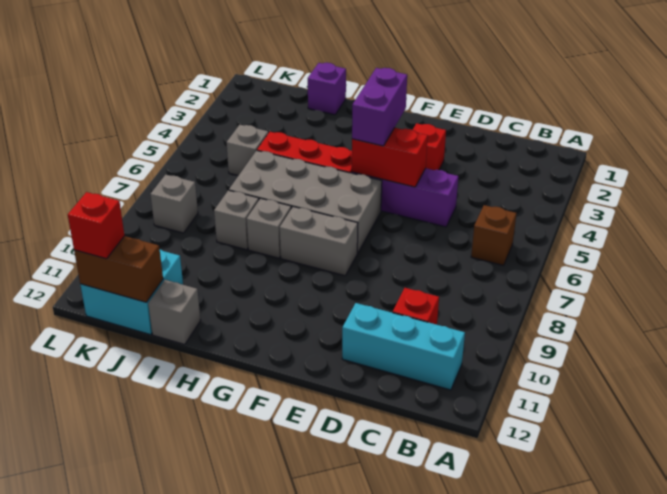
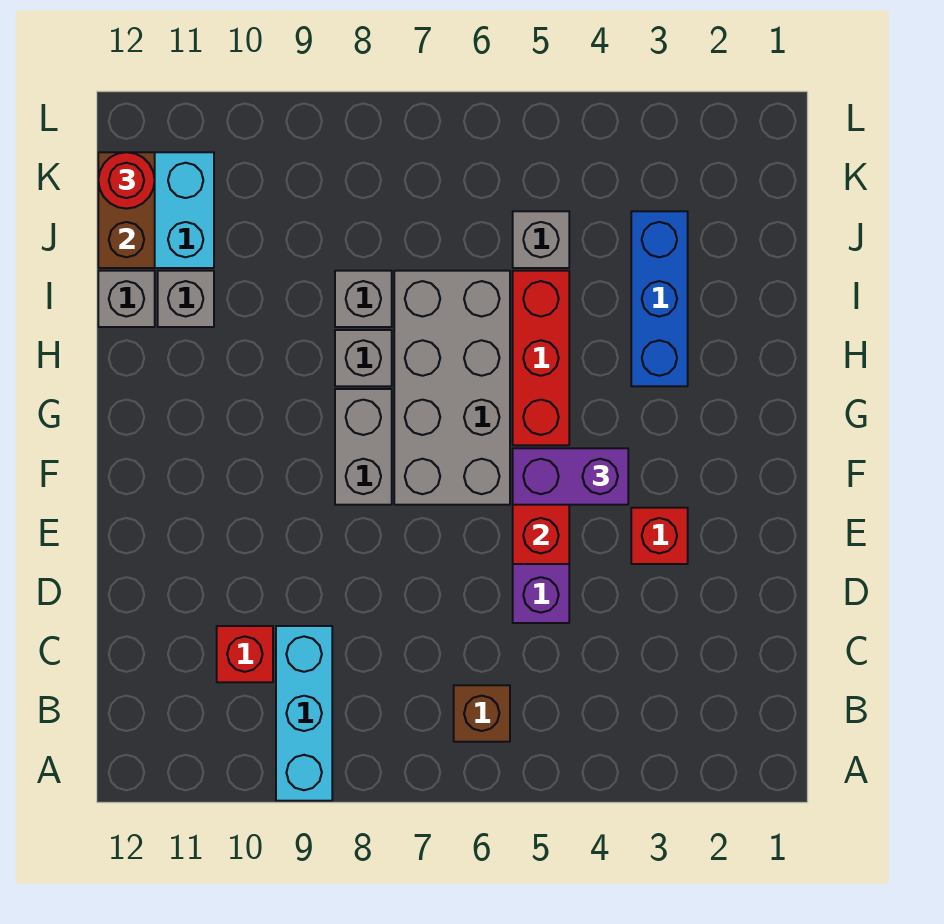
cyan brick B11:D11 level 1 -> cyan brick A9:C9 level 1
none -> blue brick H3:J3 level 1
purple brick I1 level 1 -> none
grey brick K8 level 1 -> grey brick I11 level 1
red brick K12 level 3 -> red round brick K12 level 3

